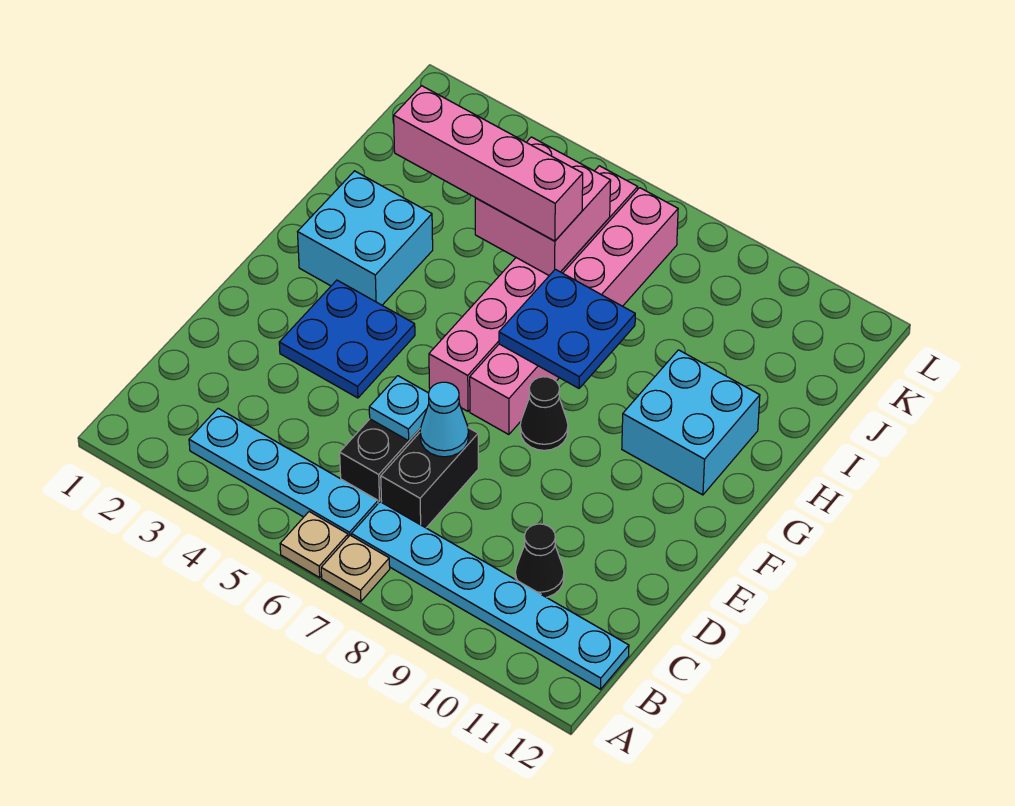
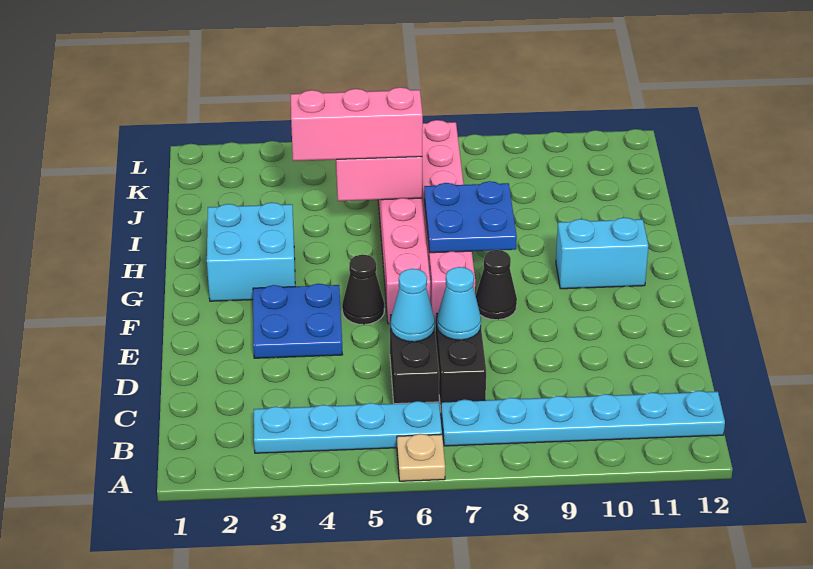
tan plate A7 level 1 -> none
black cone C10 level 1 -> black cone F5 level 1
cyan plate D6 level 2 -> cyan cone D6 level 2
cyan brick G10:H11 level 1 -> cyan brick G10:G11 level 1
pink brick I3:I6 level 3 -> pink brick I4:I6 level 3

